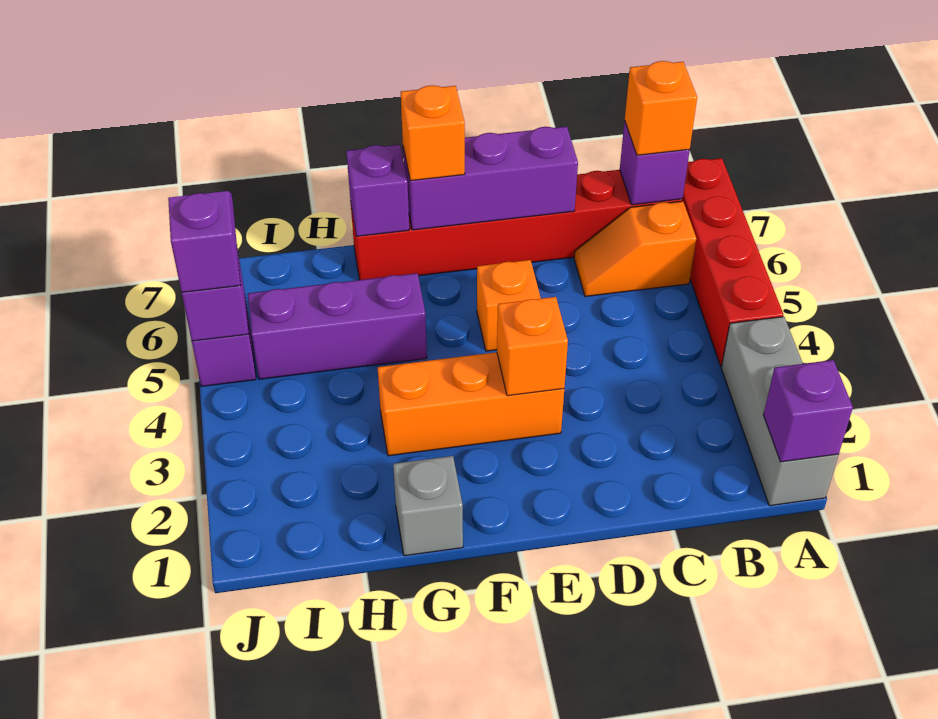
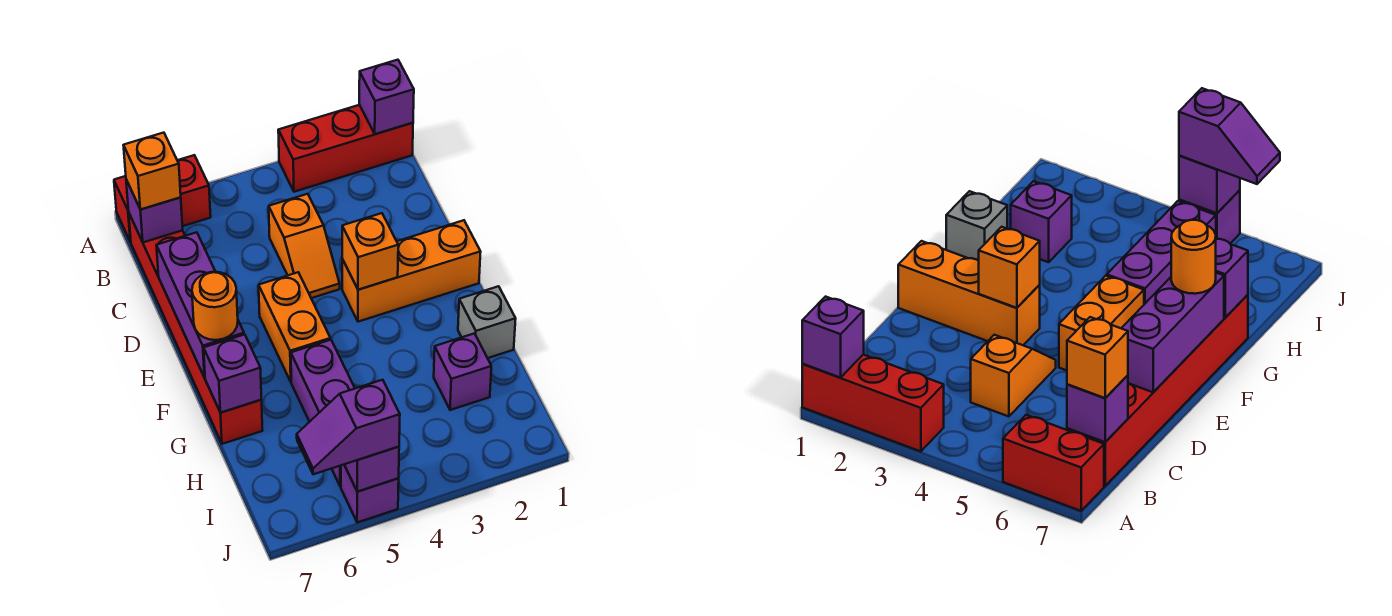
grey brick A1:A3 level 1 -> red brick A1:A3 level 1
red brick A4:A7 level 1 -> red brick A6:A7 level 1
orange slope B6:C6 level 1 top B -> orange slope C4:D4 level 1 top C
orange brick E3:G3 level 1 -> orange brick E1:E3 level 1
orange brick E5 level 1 -> orange brick E5:F5 level 1
orange brick F7 level 3 -> orange round brick F7 level 3
none -> purple brick H2 level 1

